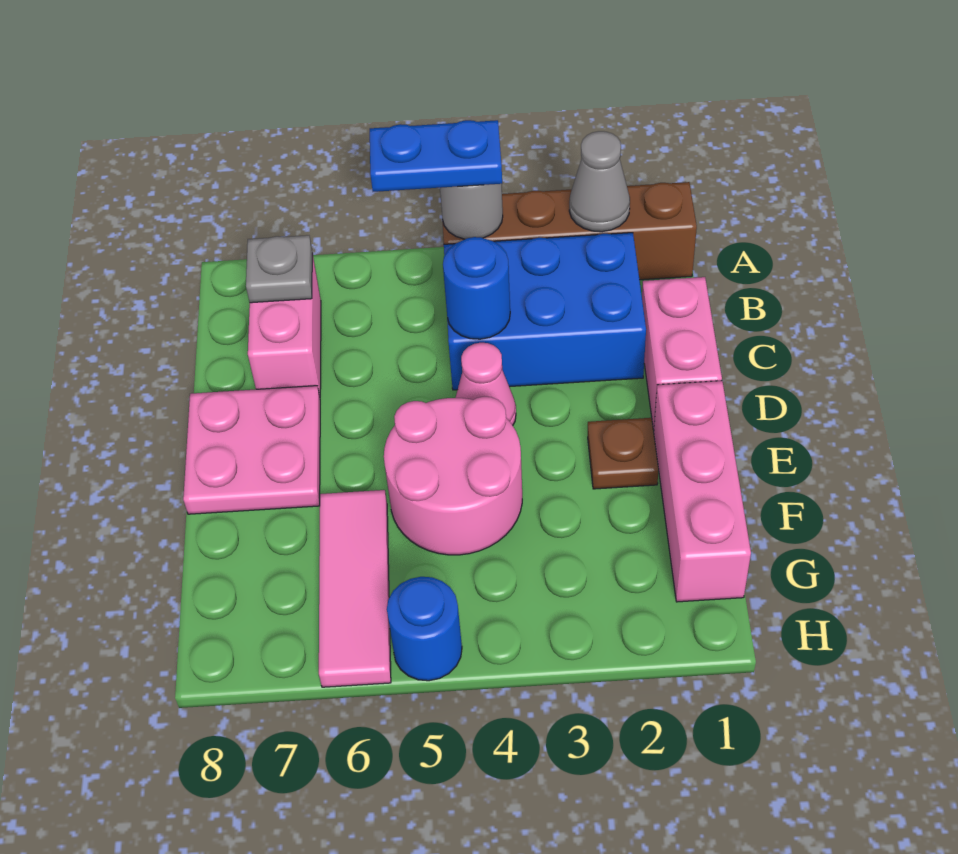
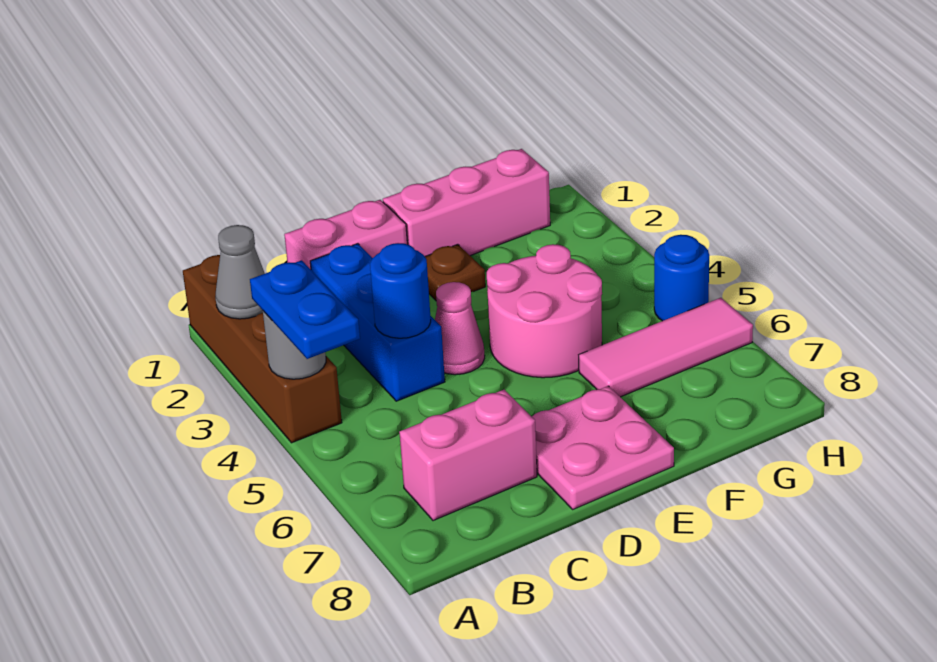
blue brick B2:C4 level 1 -> blue brick C2:C4 level 1
grey plate B7 level 2 -> none

